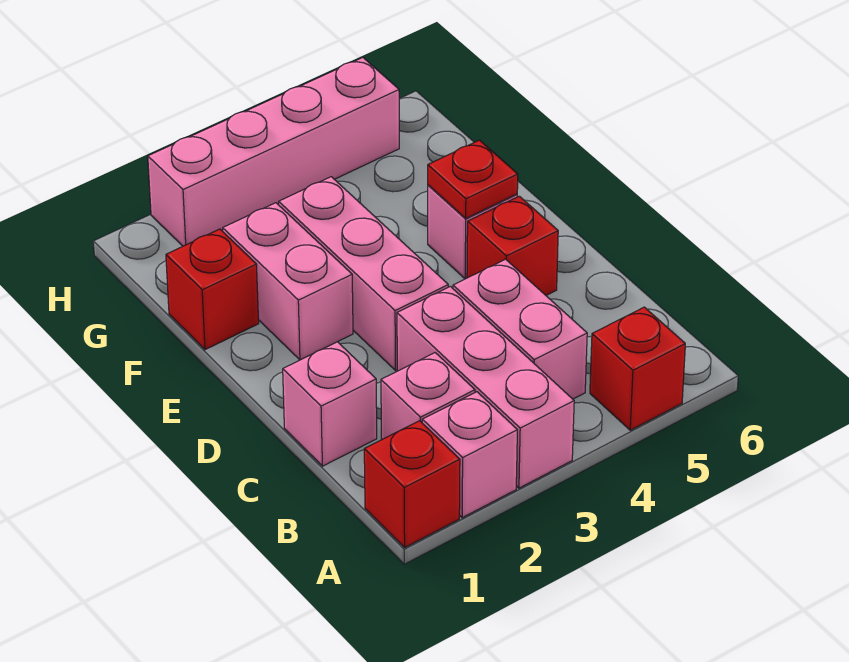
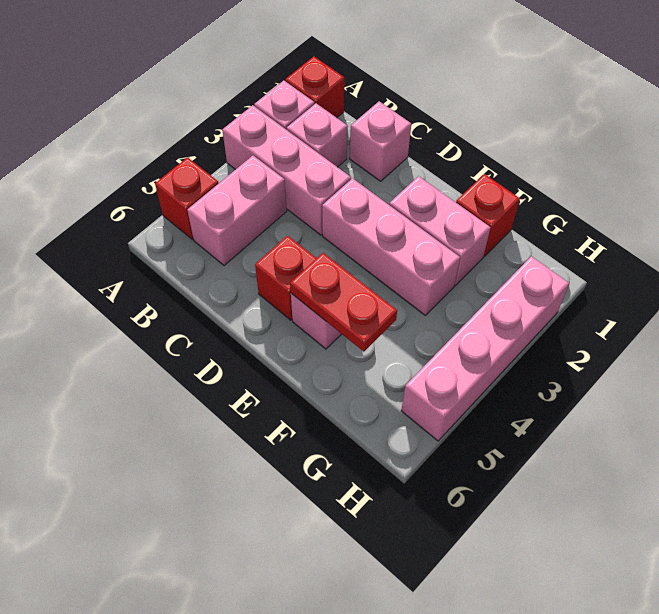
pink brick B4:C4 level 1 -> pink brick B4:B5 level 1
red plate E5 level 2 -> red plate E5:F5 level 2

